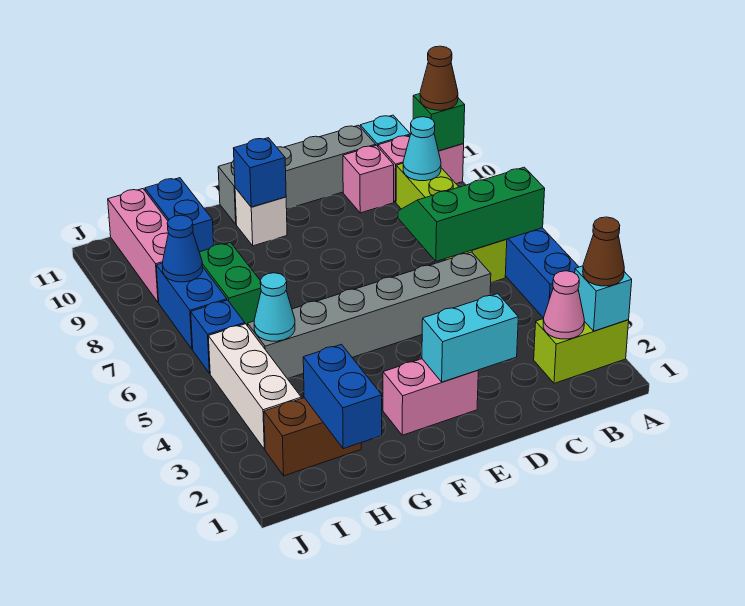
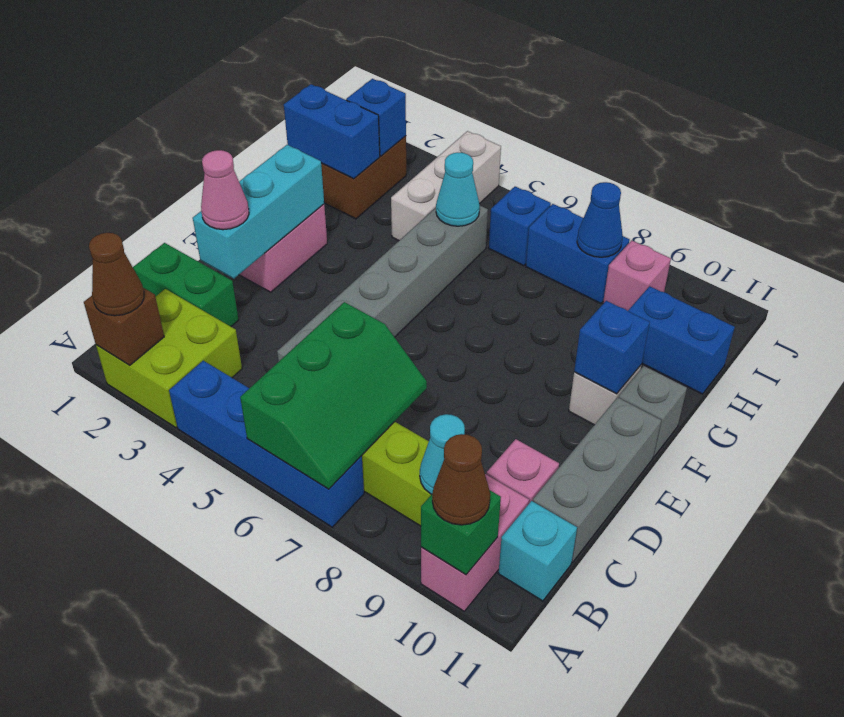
lime brick A2:B2 level 1 -> lime brick A2:B3 level 1
cyan brick A2 level 2 -> brown brick A2 level 2
pink cone B2 level 2 -> pink cone D2 level 3
cyan brick D2:E2 level 2 -> cyan brick D2:F2 level 2
green brick H7:H8 level 1 -> green brick C1:C2 level 1
none -> blue brick I2 level 2
white brick I3:I5 level 1 -> white brick H4:J4 level 1
pink brick I9:I11 level 1 -> pink brick I9 level 1

